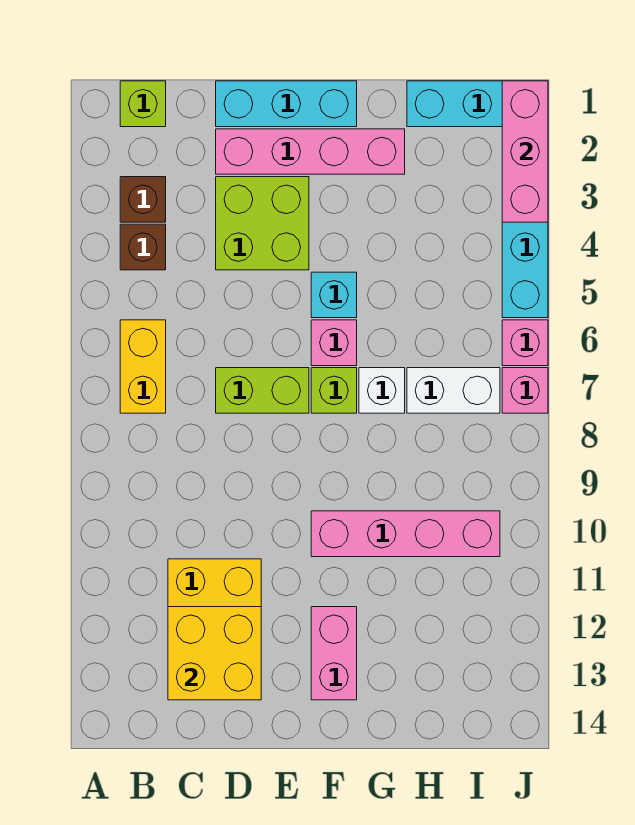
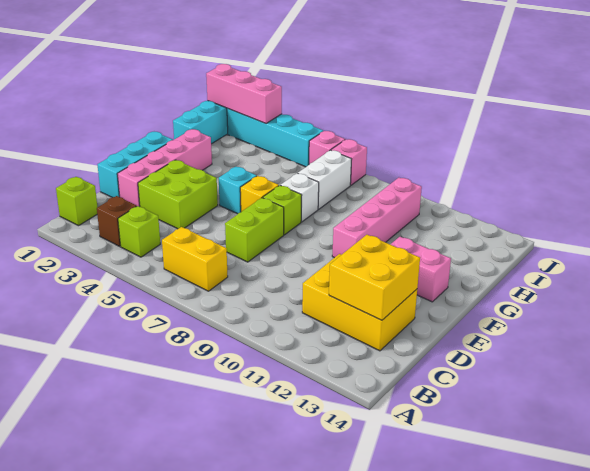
brown brick B4 level 1 -> lime brick B4 level 1
pink brick F6 level 1 -> yellow brick F6 level 1

